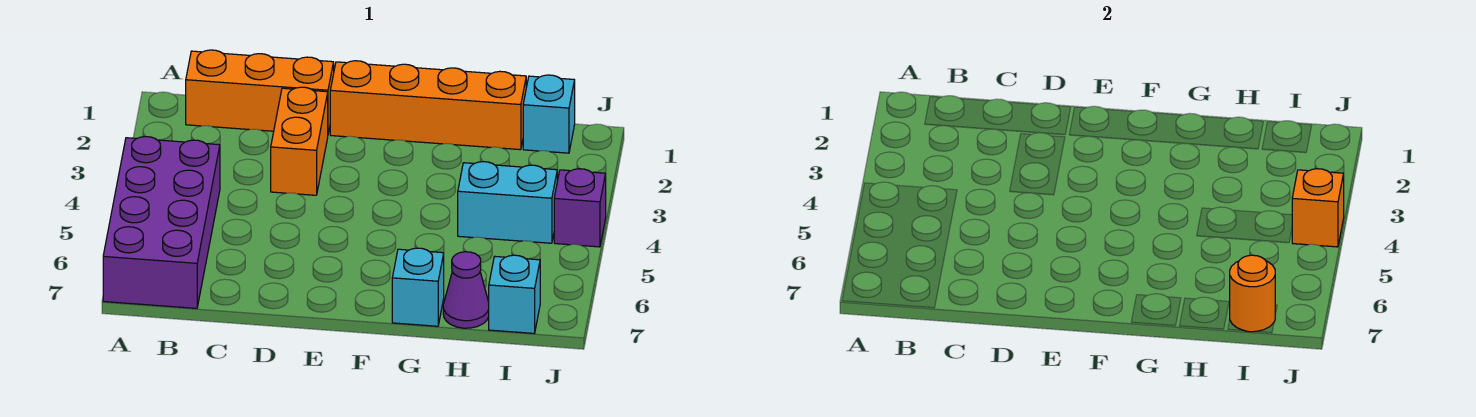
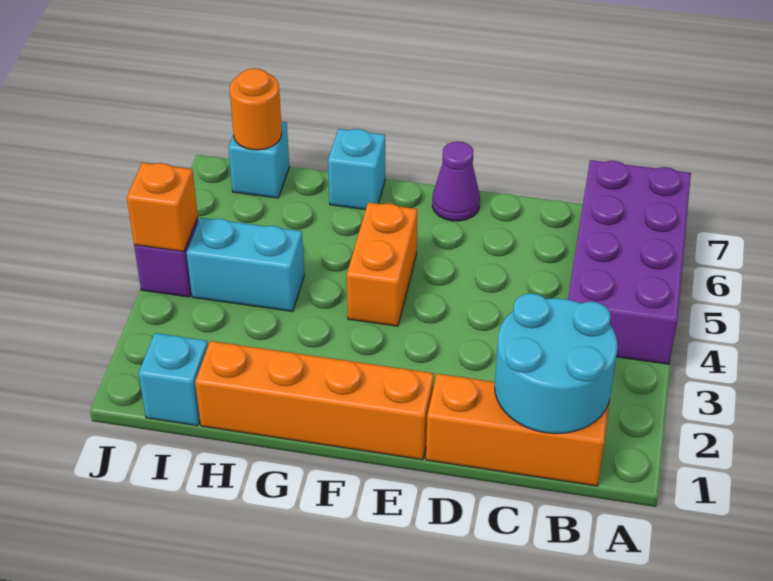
none -> cyan round brick B1:C2 level 2
orange brick D2:D3 level 1 -> orange brick F4:F5 level 1
purple cone H7 level 1 -> purple cone E7 level 1

